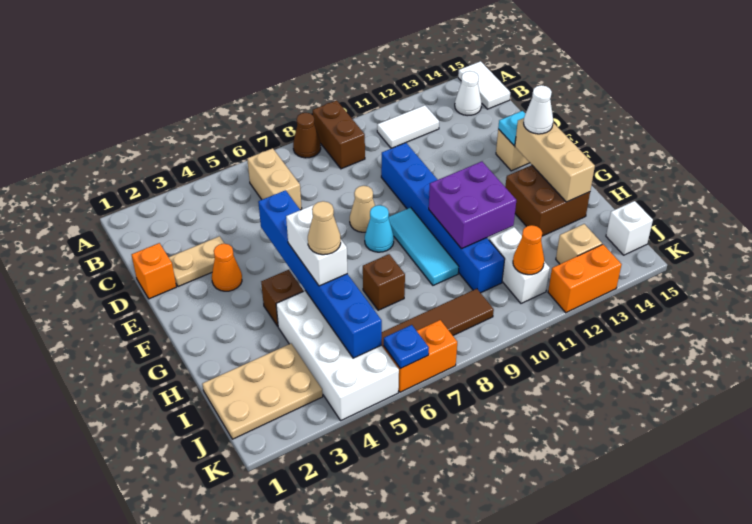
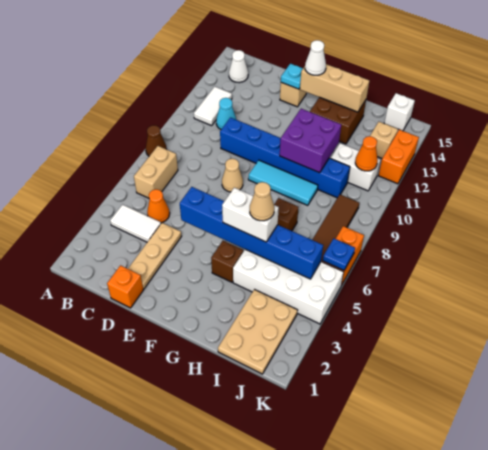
brown brick A9:B9 level 1 -> none
white tile A15:B15 level 1 -> white tile B4:C4 level 1
tan brick B6:C6 level 1 -> tan brick B6:B7 level 1
tan plate D2:D3 level 1 -> tan plate D2:D4 level 1
orange cone E3 level 1 -> orange cone C5 level 1
cyan cone F8 level 1 -> cyan cone C11 level 1

